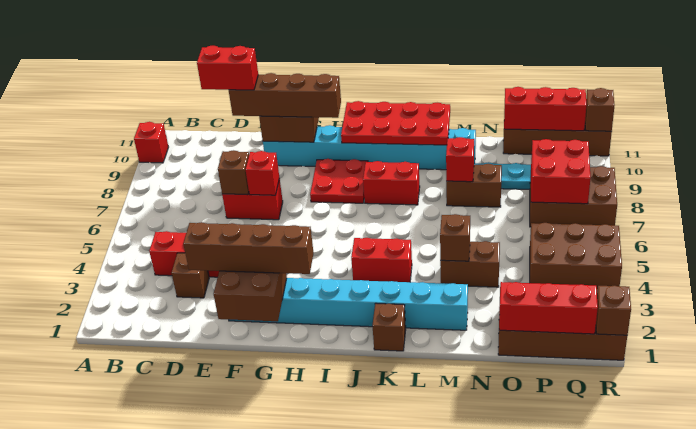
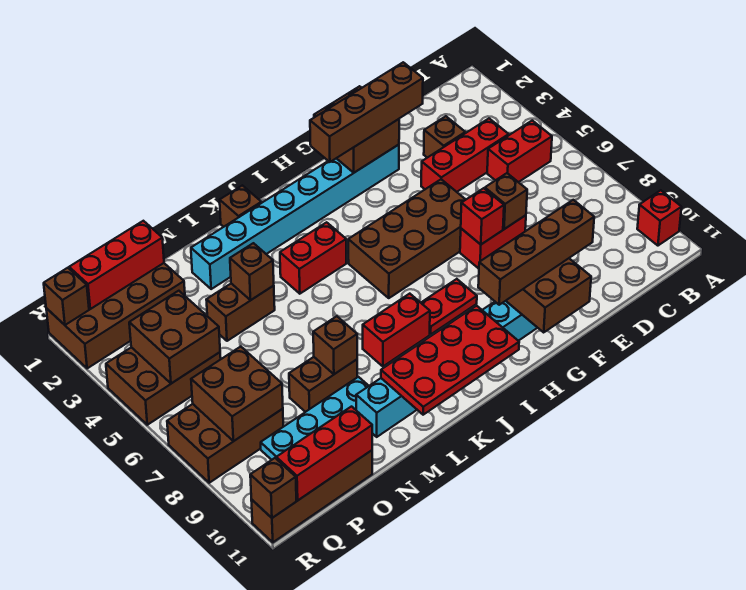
red brick D10:E10 level 4 -> red brick B5:C5 level 1
none -> brown brick F5:I6 level 1
red plate H8:I9 level 1 -> red plate H8:I8 level 1
red brick M8 level 2 -> brown brick M8 level 2
none -> brown brick P4:Q5 level 2
red brick P7:Q8 level 2 -> brown brick P7:Q8 level 2

